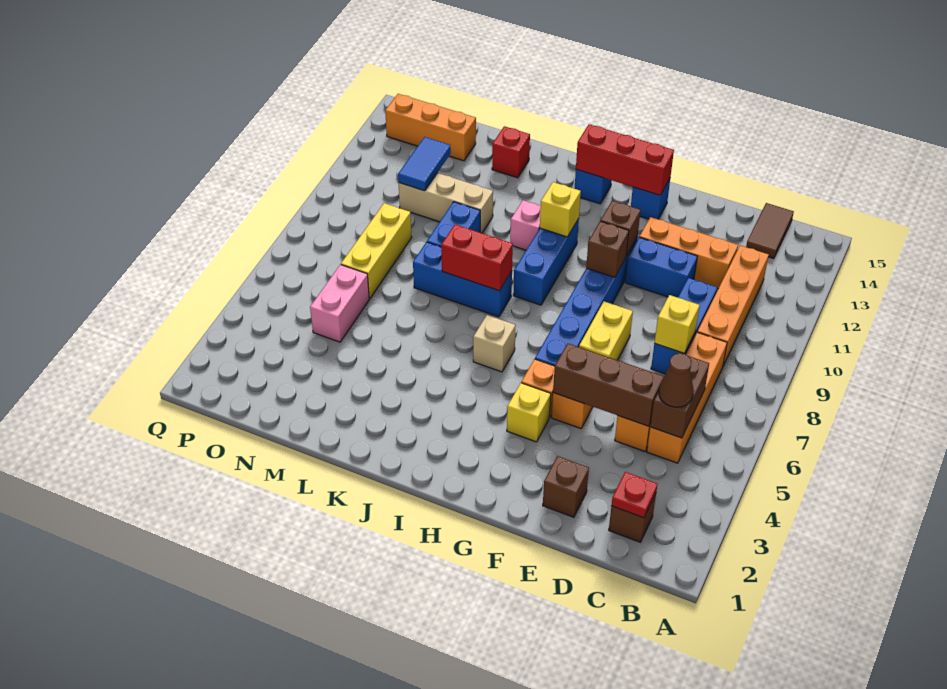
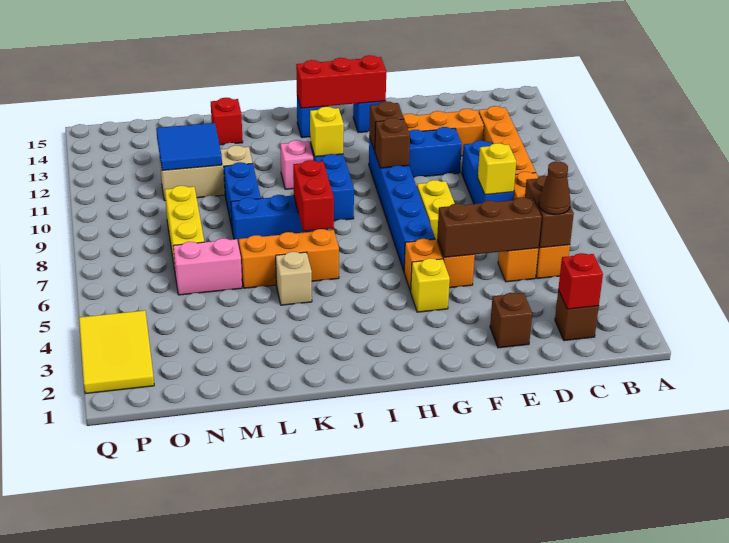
red plate C2 level 2 -> red brick C2 level 2
brown tile C14:C15 level 1 -> none
tan brick I6 level 1 -> tan brick K5 level 1
red brick J8:K8 level 2 -> red brick J7:J8 level 2
pink brick N5:N6 level 1 -> pink brick M6:N6 level 1
blue tile N11:N12 level 2 -> blue tile M11:N12 level 2
orange brick N14:P14 level 1 -> orange brick J6:L6 level 1
none -> yellow tile P2:Q4 level 1

